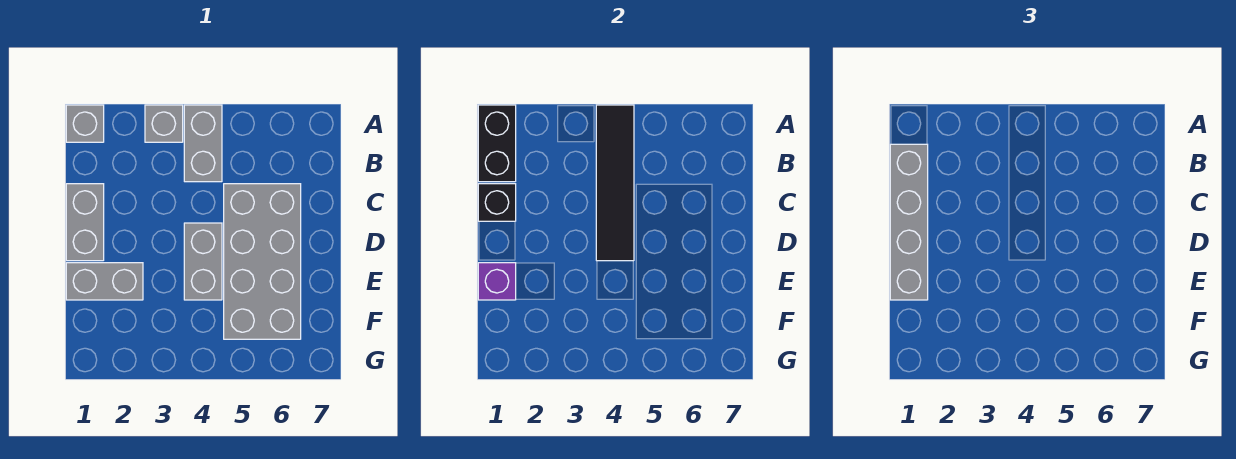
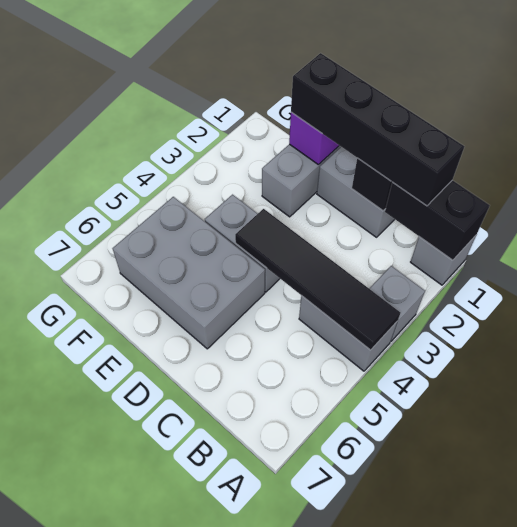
grey brick B1:E1 level 3 -> black brick B1:E1 level 3
grey brick C5:F6 level 1 -> grey brick D5:F6 level 1

